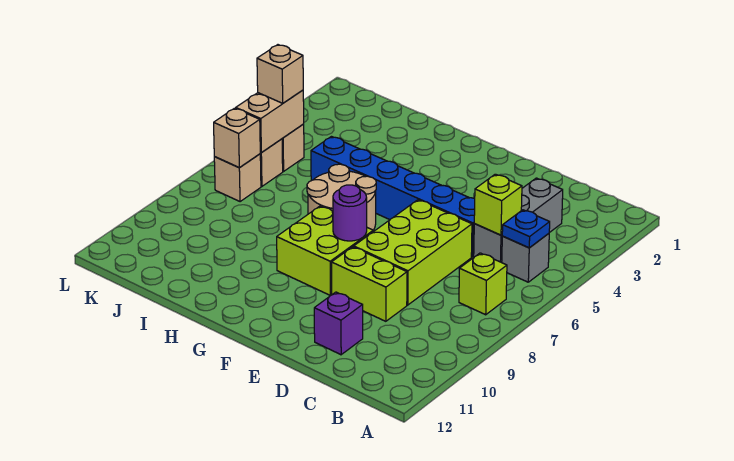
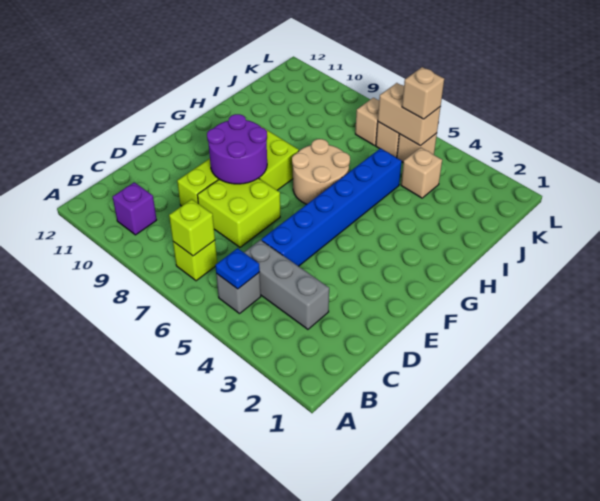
lime brick C5 level 2 -> lime brick B7 level 2
lime brick D6:E8 level 1 -> lime brick D7:E8 level 1
purple brick D11 level 1 -> purple brick B10 level 1
purple round brick F8 level 2 -> purple round brick E8:F9 level 2
tan brick K7 level 2 -> tan brick J4 level 1

